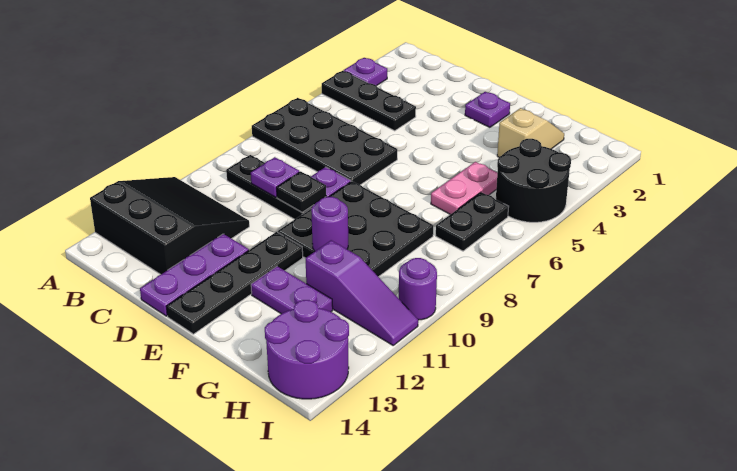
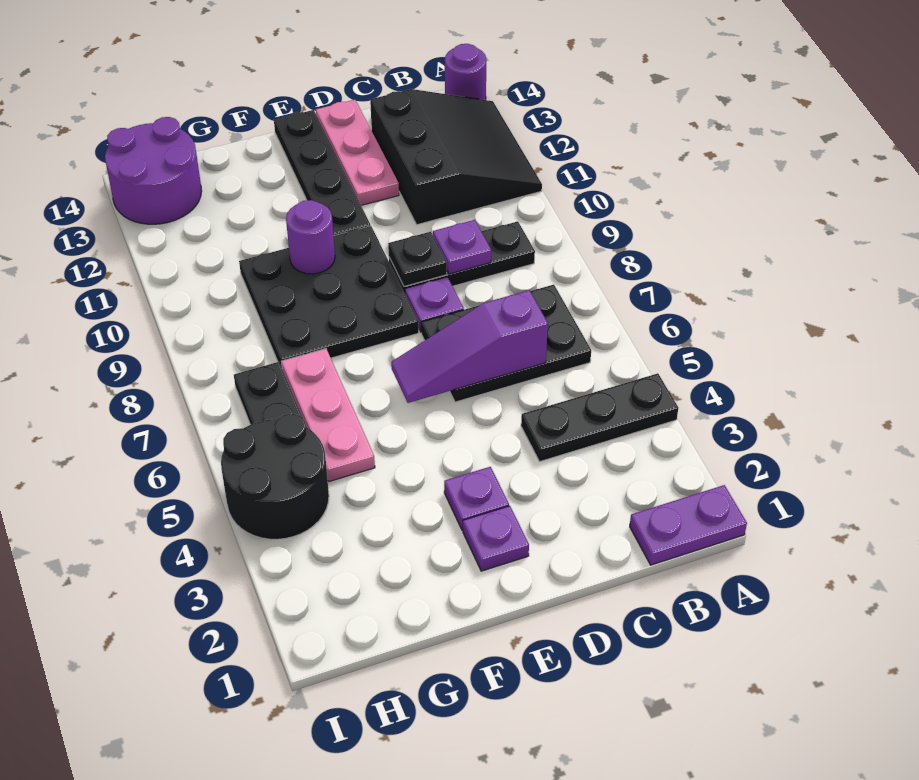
purple plate A3 level 1 -> purple plate E3 level 1
black plate A6:D7 level 1 -> black plate B6:D7 level 1
black slope A11:C13 level 1 top 13 -> black slope A11:C13 level 1 top C
purple plate D12:D14 level 1 -> pink plate D12:D14 level 1
purple plate F12:G12 level 1 -> purple plate A1:B1 level 1
tan slope G2:G3 level 1 top 3 -> none
pink plate G5:G6 level 1 -> pink plate G5:G7 level 1
purple slope G11:I11 level 1 top G -> purple slope C6:E6 level 2 top C
purple round brick I10 level 1 -> purple round brick A14 level 1

